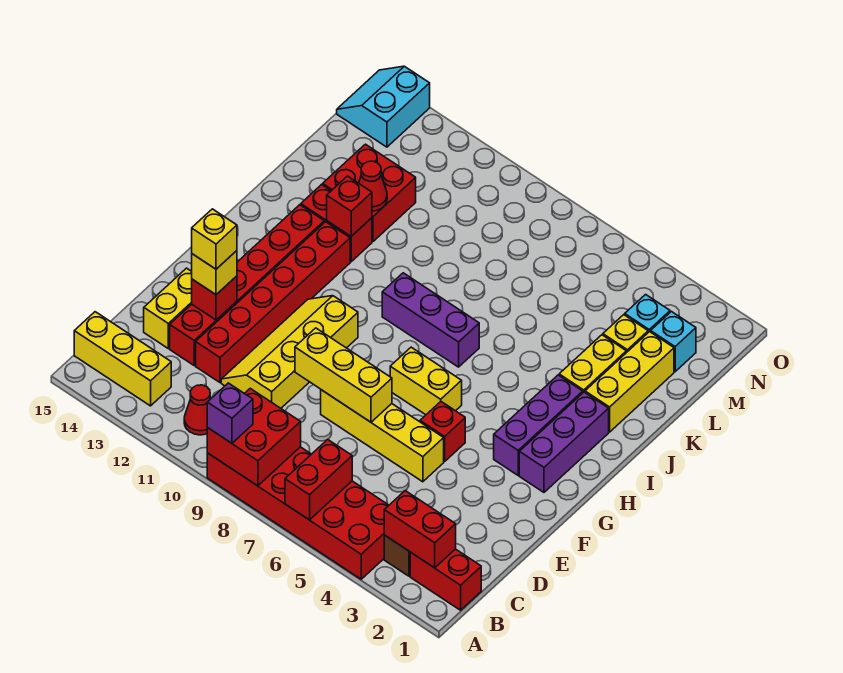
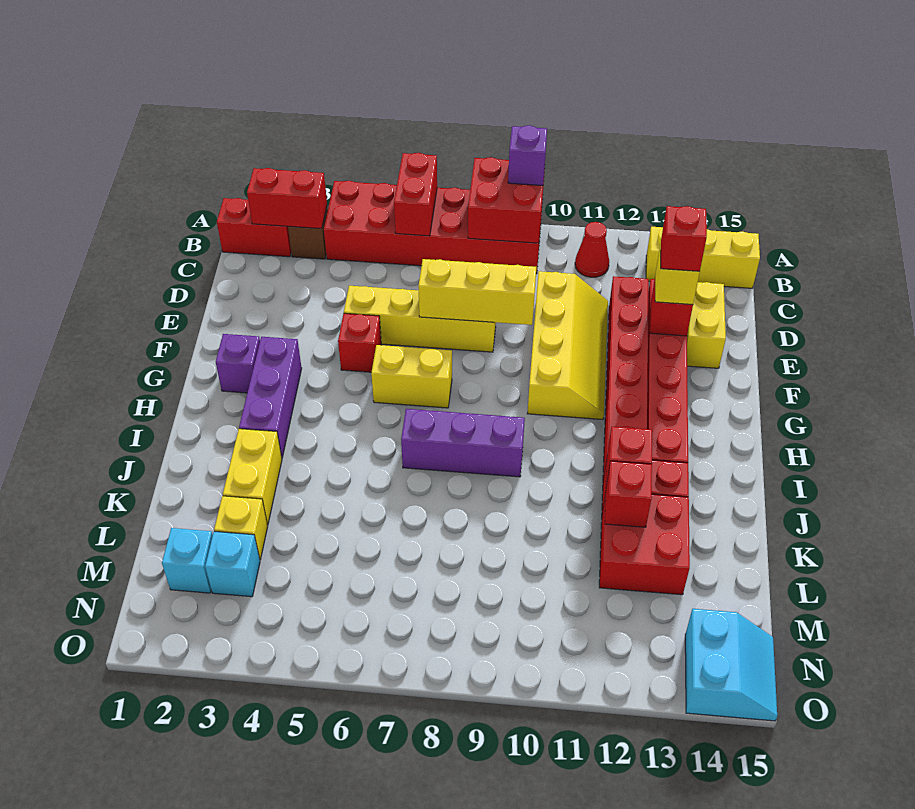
yellow brick E13 level 4 -> red brick E13 level 4
purple brick G2:I2 level 1 -> purple brick G2 level 1
yellow brick J2:L2 level 1 -> none
red cone K12 level 2 -> red brick K12 level 2

